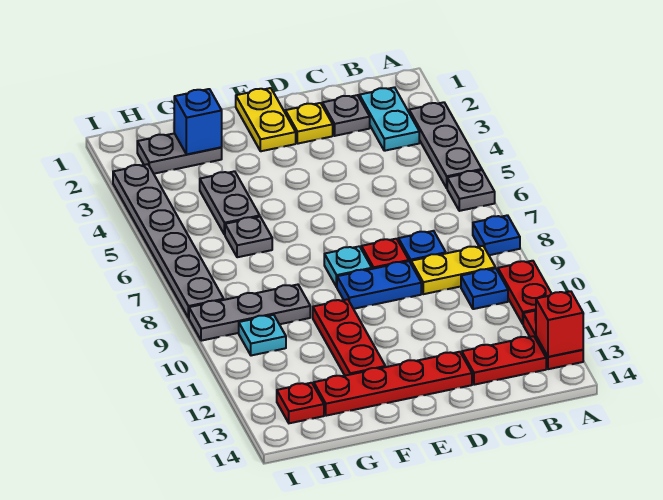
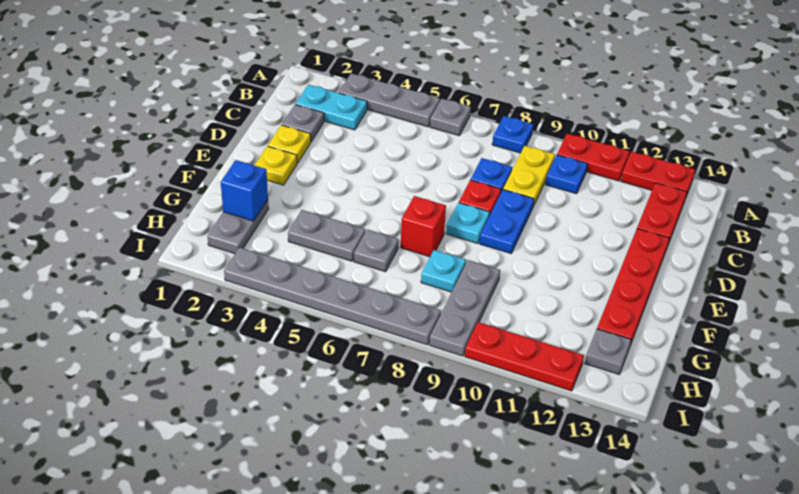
red brick A13 level 2 -> red brick F7 level 1
yellow plate E1:E2 level 1 -> yellow plate E2 level 1
red plate F10:F12 level 1 -> red plate I10:I12 level 1
cyan plate H10 level 1 -> cyan plate G8 level 1
red plate H13 level 1 -> grey plate H13 level 1

